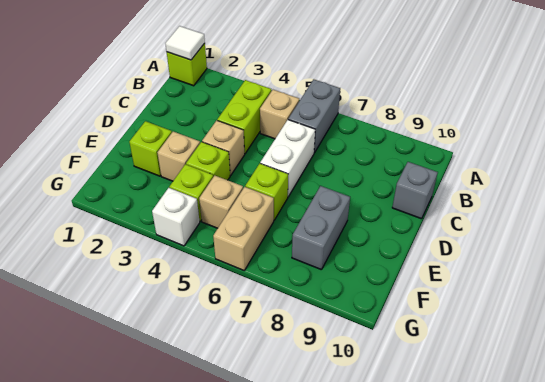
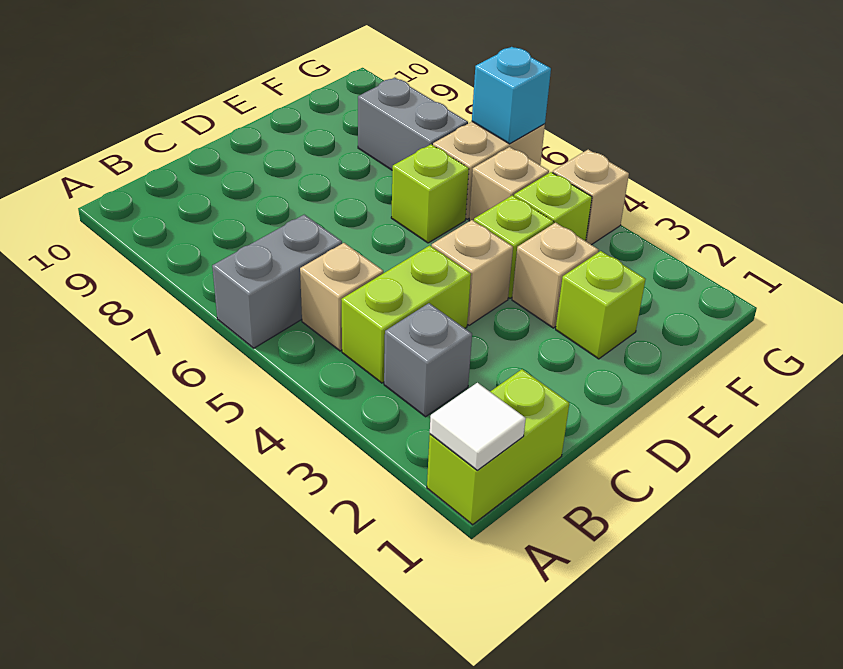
lime brick A1 level 1 -> lime brick A1:B1 level 1
white brick C6:D6 level 1 -> none
grey brick C10 level 1 -> grey brick B3 level 1
grey brick E8:F8 level 1 -> grey brick F7:F8 level 1
white brick G4 level 1 -> tan brick G4 level 1
none -> cyan brick G6 level 2

